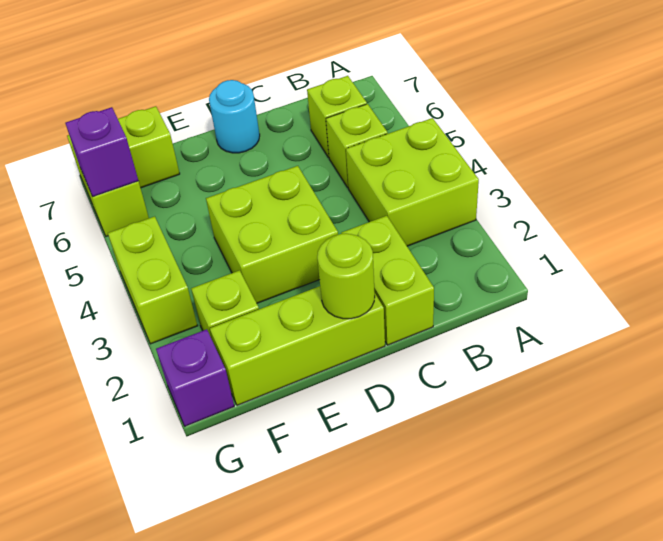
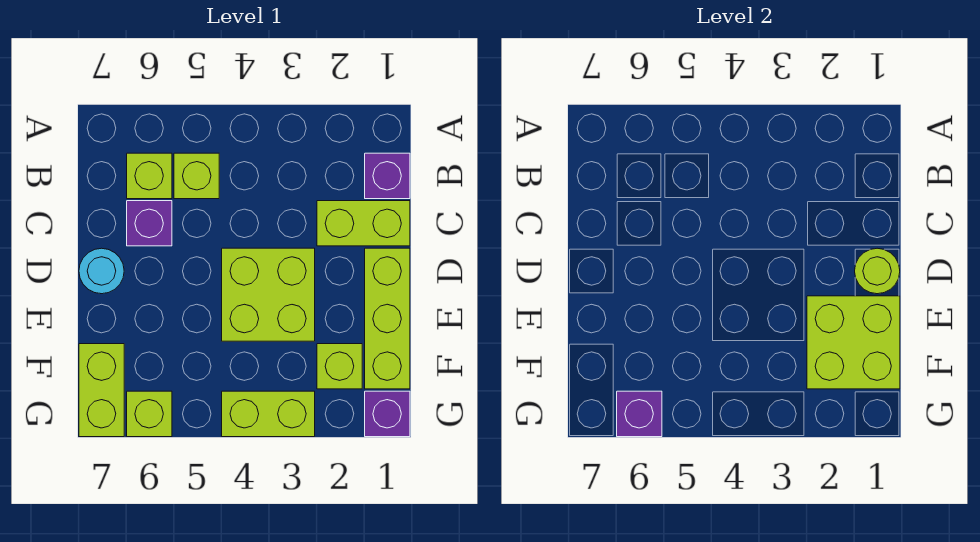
lime brick A3:B4 level 1 -> lime brick E1:F2 level 2
none -> purple brick B1 level 1
none -> purple brick C6 level 1

